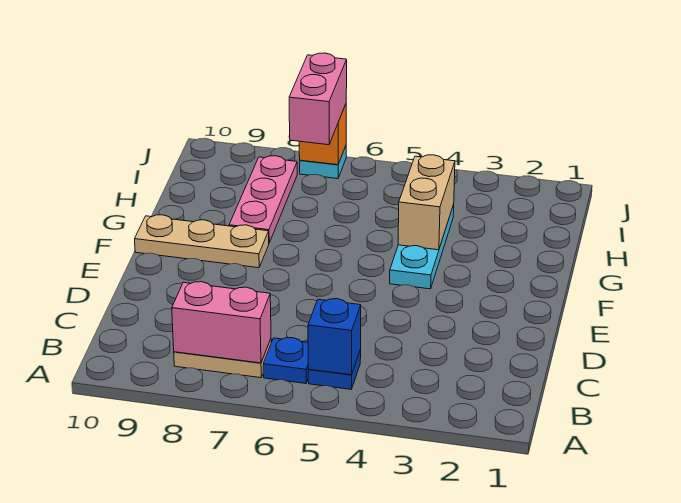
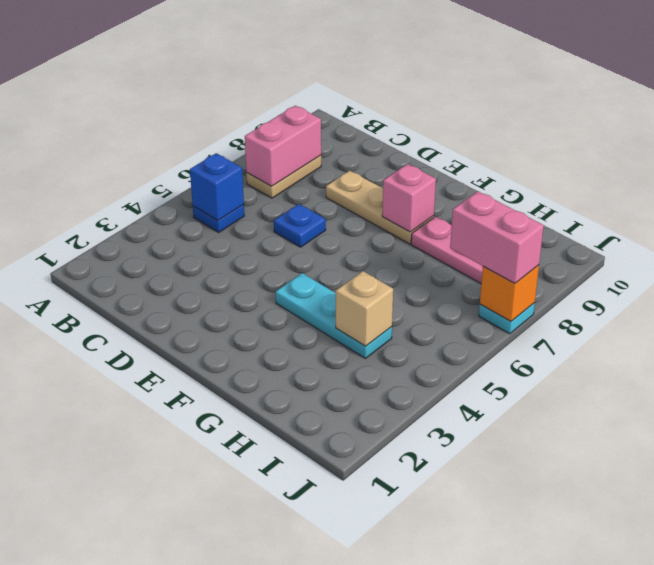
blue plate B6 level 1 -> blue plate D6 level 1
tan plate F8:F10 level 1 -> tan plate D8:F8 level 1
none -> pink brick F8 level 2
tan brick G4:H4 level 2 -> tan brick H4 level 2

